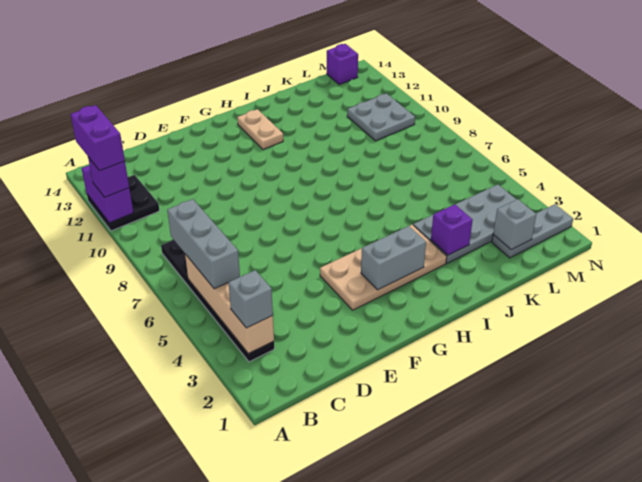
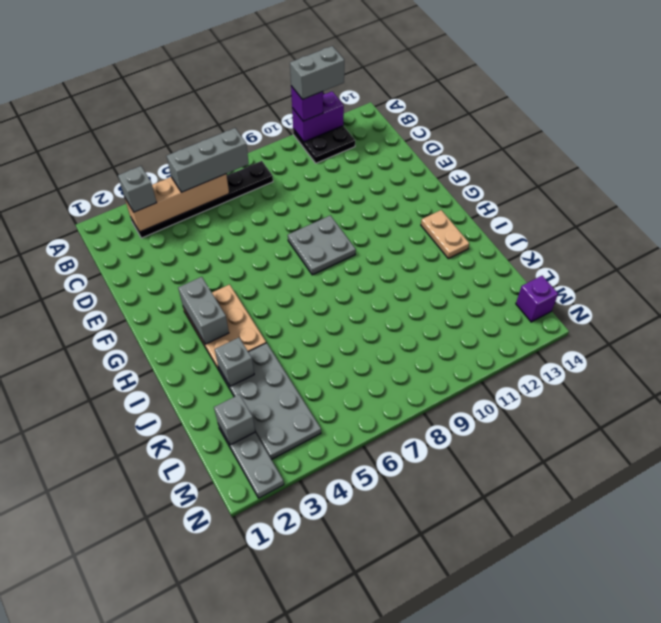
purple brick A11:A12 level 4 -> grey brick A11:A12 level 4
tan plate F3:I4 level 1 -> tan plate G3:I4 level 1
tan plate H12:H13 level 1 -> tan plate H13:I13 level 1
purple brick J3 level 2 -> grey brick J3 level 2
grey plate L10:M11 level 1 -> grey plate F8:G9 level 1

